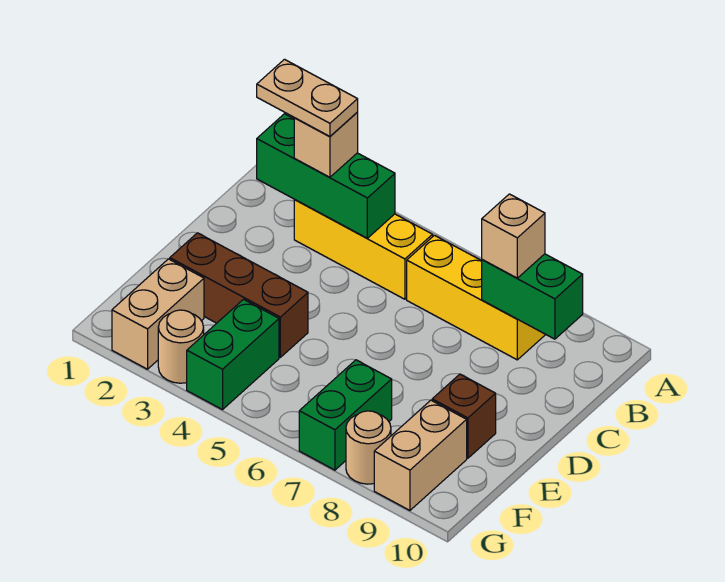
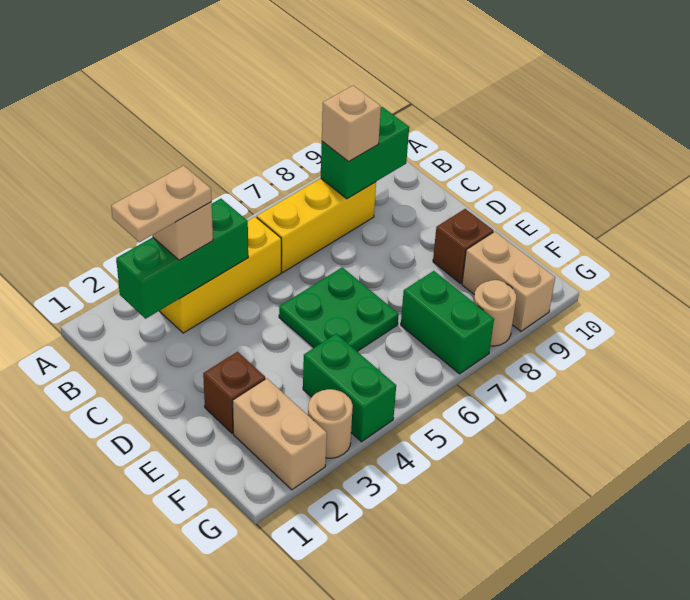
none -> green plate D5:E6 level 1
brown brick E2:E4 level 1 -> brown brick E2 level 1

